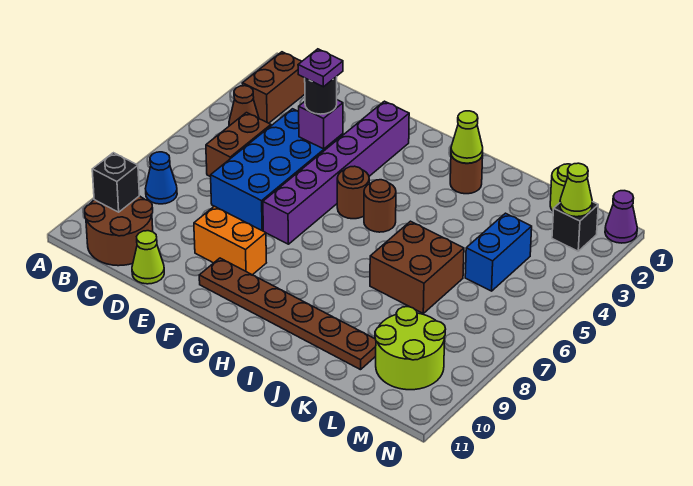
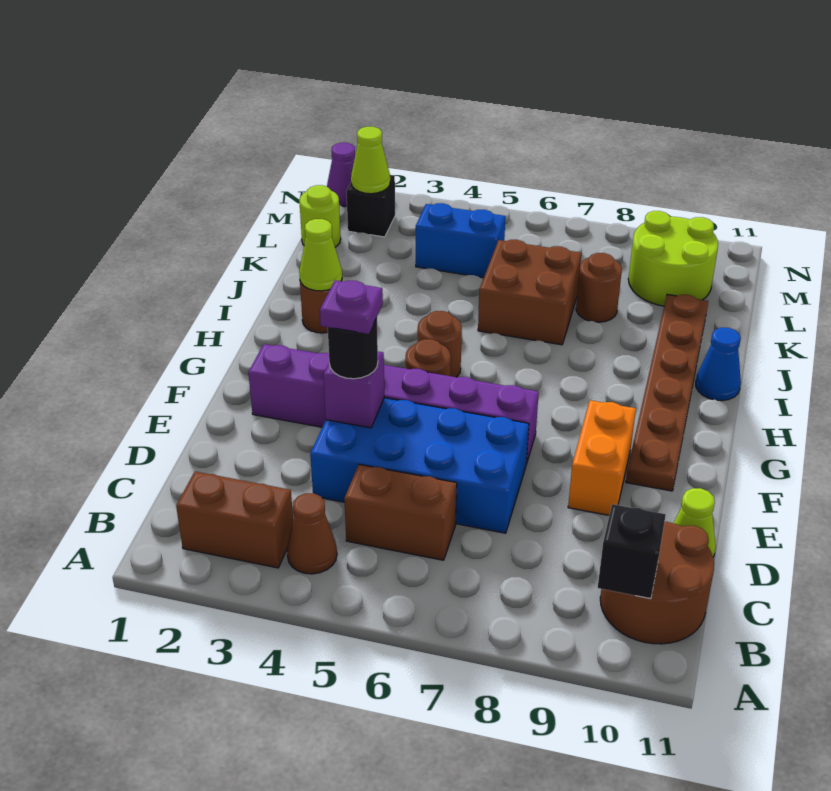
blue cone B8 level 1 -> blue cone I11 level 1
none -> brown round brick K8 level 1

